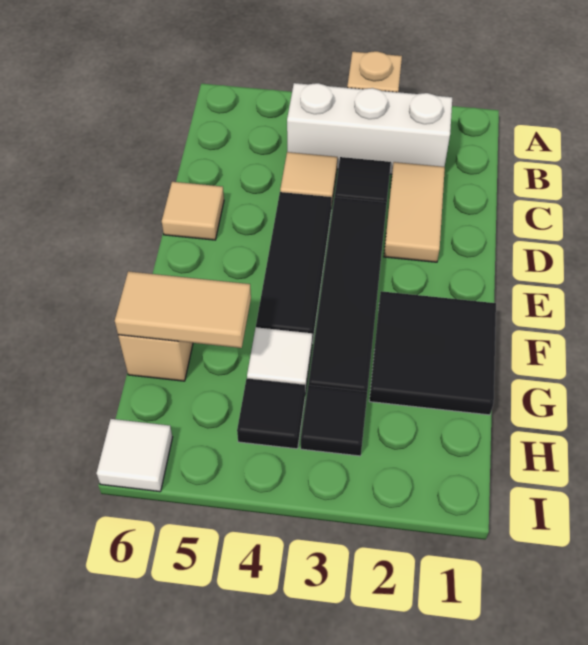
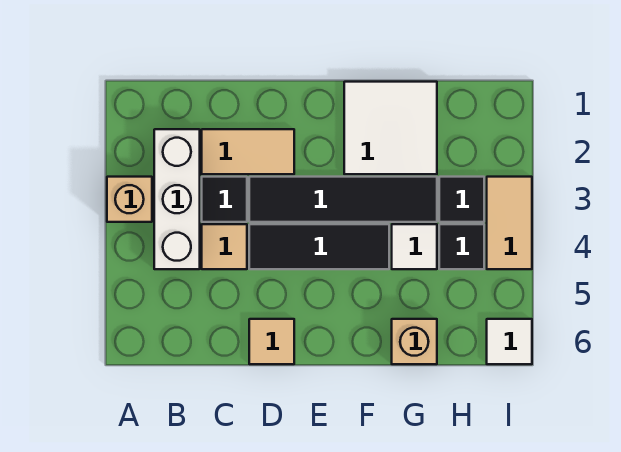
black tile F1:G2 level 1 -> white tile F1:G2 level 1
tan tile G5:G6 level 2 -> tan tile I3:I4 level 1

